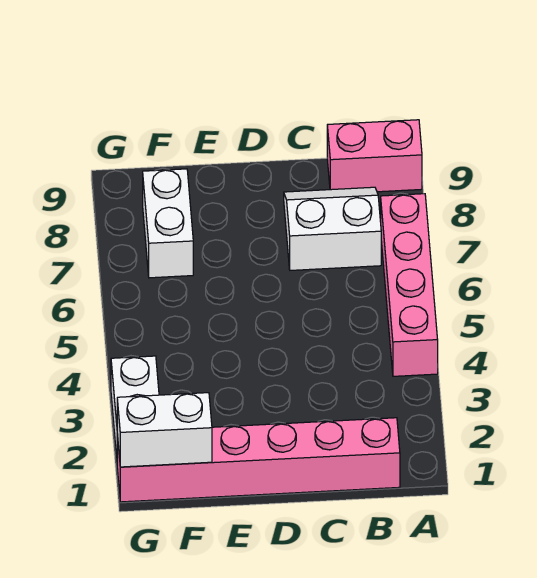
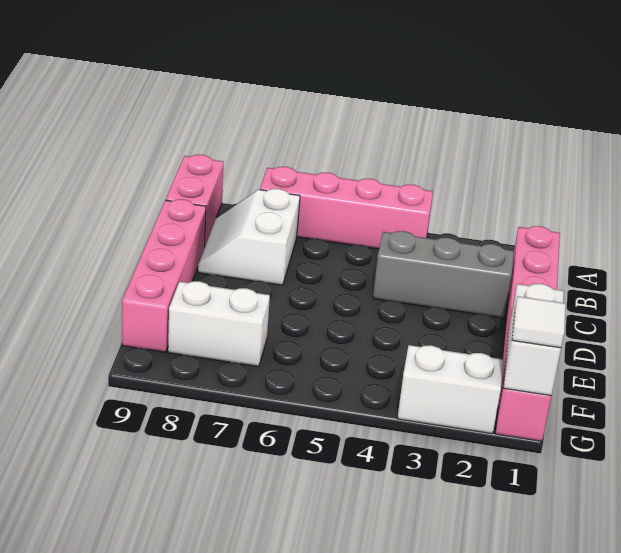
none -> grey brick C2:C4 level 1
none -> pink brick C9:F9 level 1
none -> white tile G1 level 3

